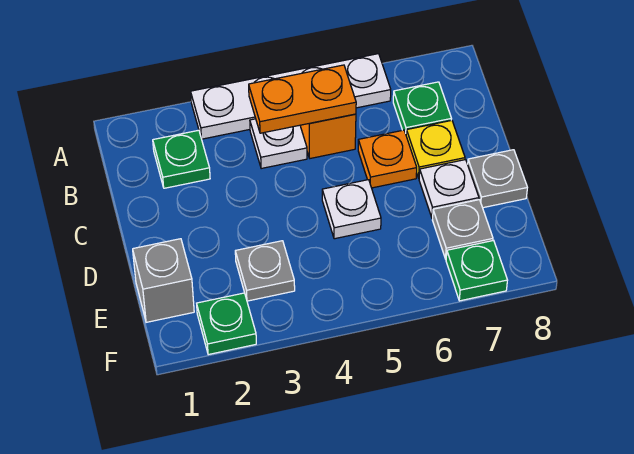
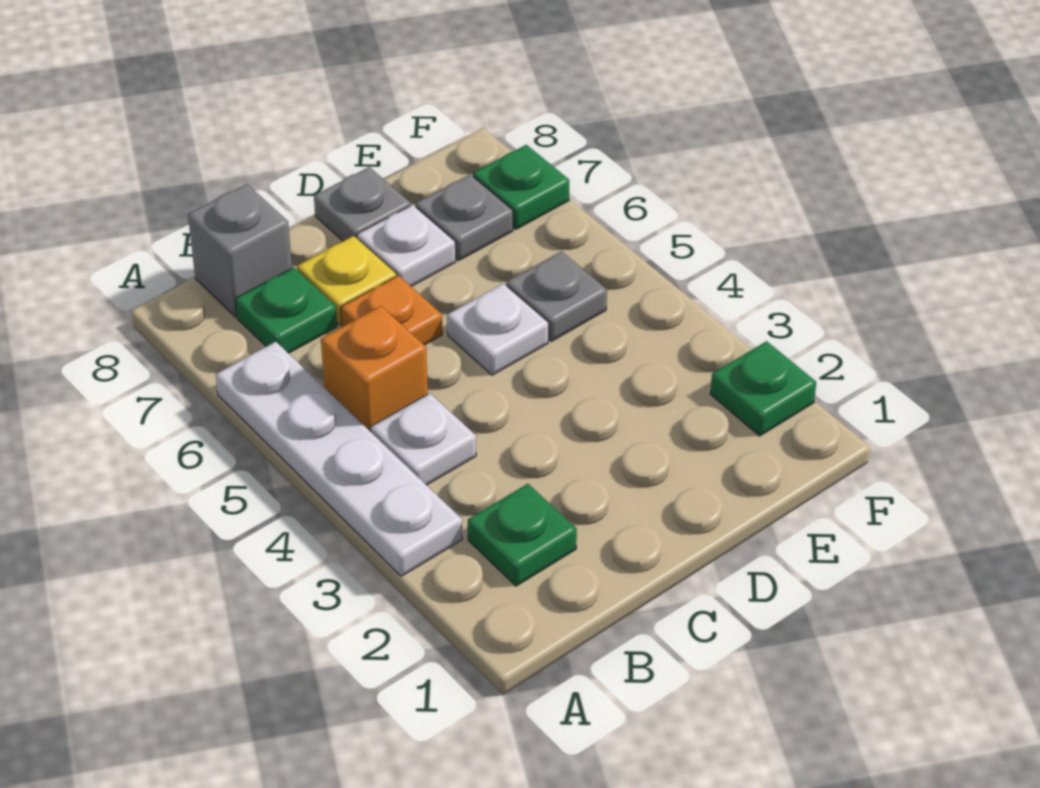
orange plate B4:B5 level 2 -> none
grey brick E1 level 1 -> grey brick B8 level 1
grey plate E3 level 1 -> grey plate E5 level 1

